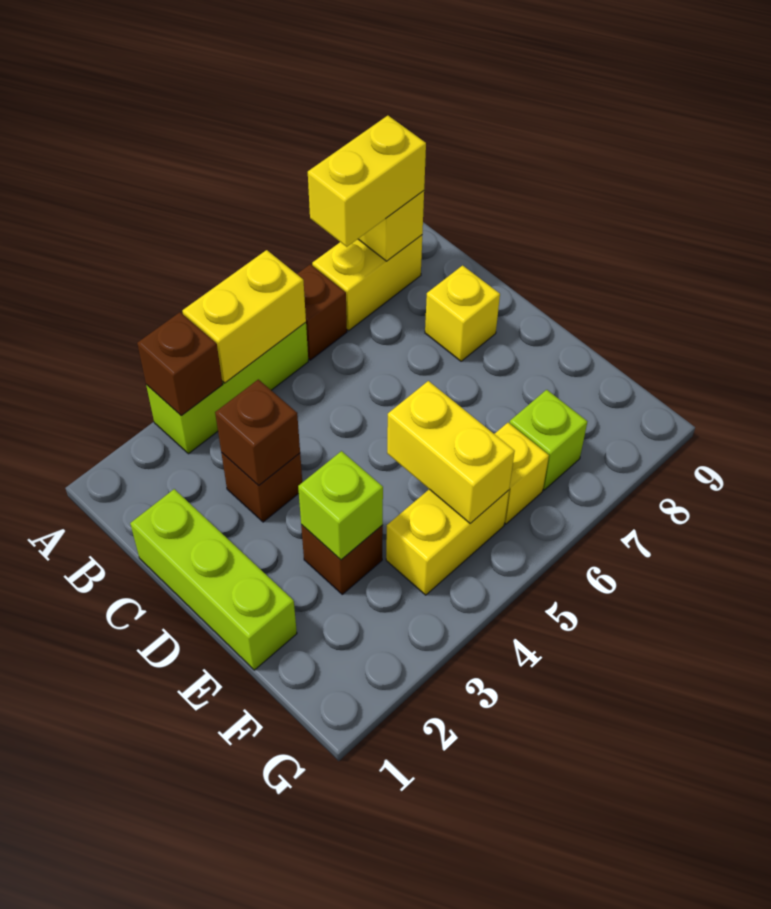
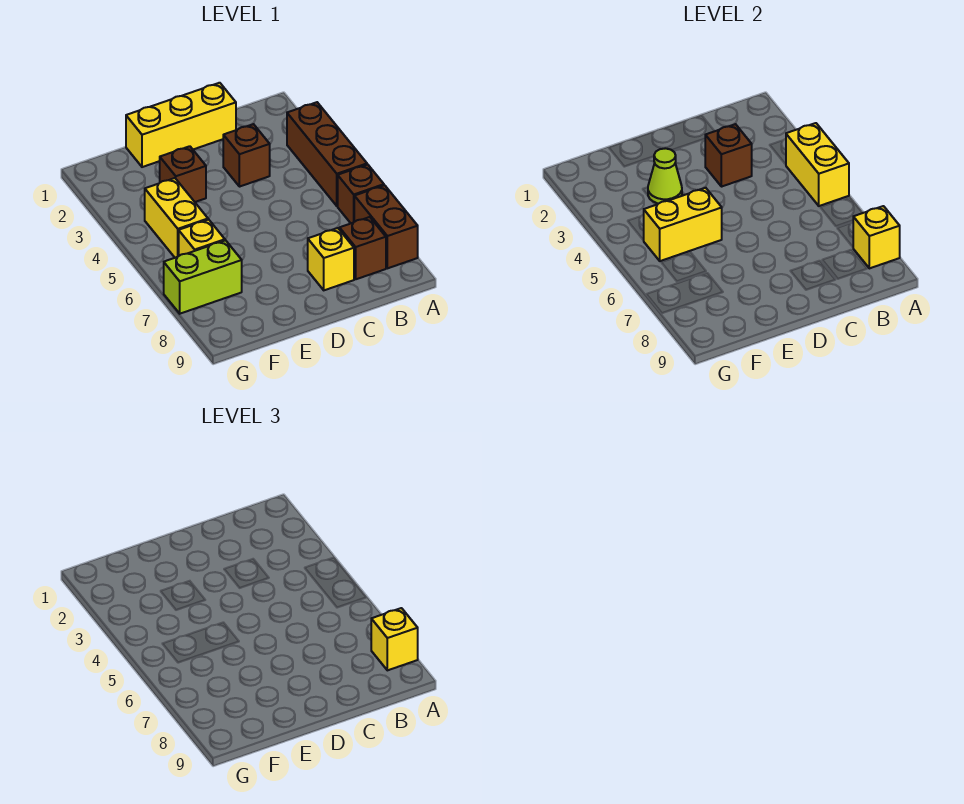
lime brick A3:A5 level 1 -> brown brick A3:A5 level 1
brown brick A3 level 2 -> brown brick B8 level 1
yellow brick A7:A8 level 1 -> brown brick A7:A8 level 1
yellow brick A7:A8 level 3 -> yellow brick A8 level 3
lime brick C1:E1 level 1 -> yellow brick C1:E1 level 1
lime brick E3 level 2 -> lime cone E3 level 2
lime brick F7 level 1 -> lime brick F7:G7 level 1

